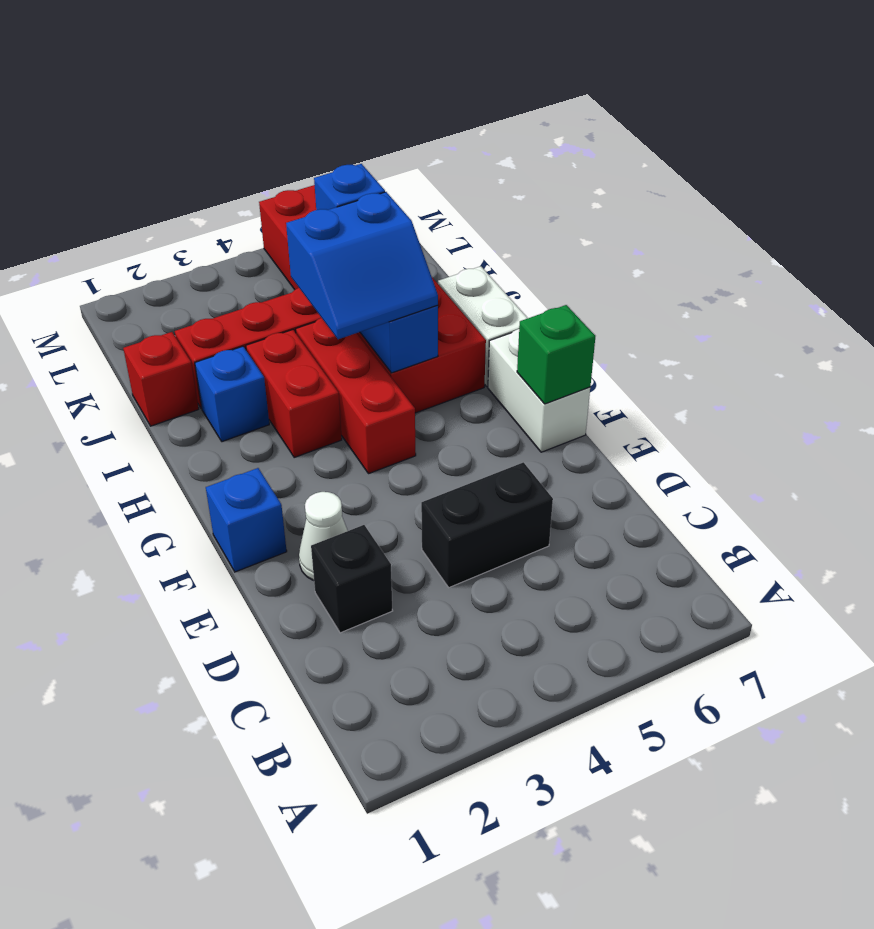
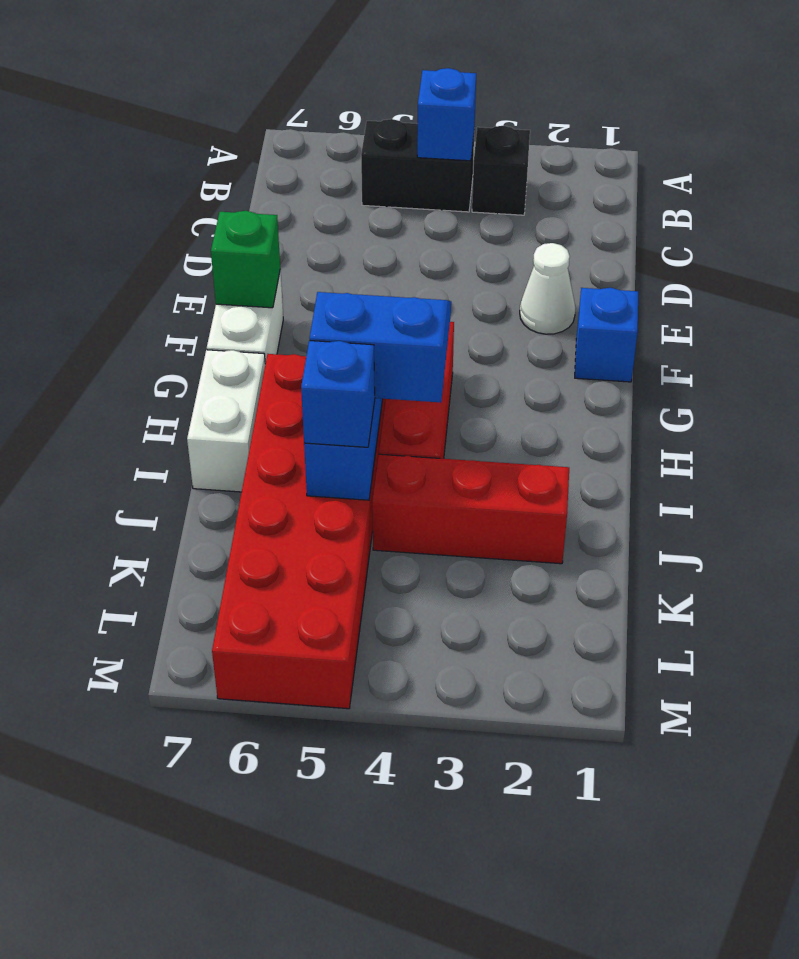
black brick D2 level 1 -> black brick B3 level 1
black brick D4:D5 level 1 -> black brick B4:B5 level 1
red brick H3:I3 level 1 -> none
blue brick I2 level 1 -> blue brick B4 level 2
red brick J1 level 1 -> none

